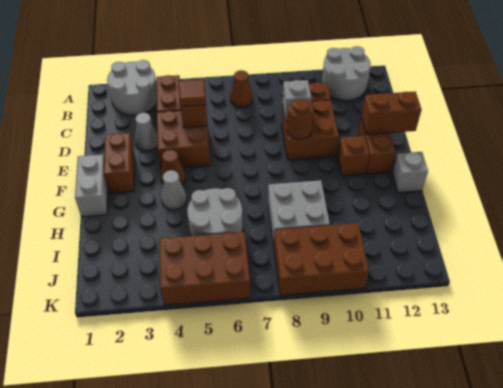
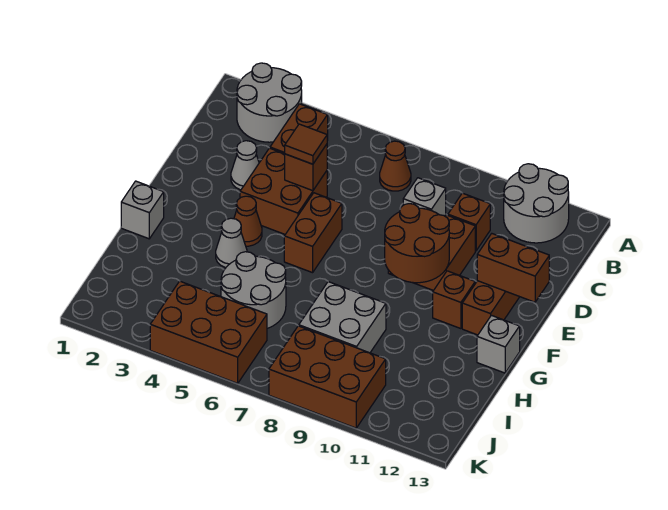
brown brick E2:F2 level 1 -> brown brick E6:F6 level 1
brown round brick E9 level 2 -> brown round brick E9:F10 level 2
grey brick F1:G1 level 1 -> grey brick G1 level 1

